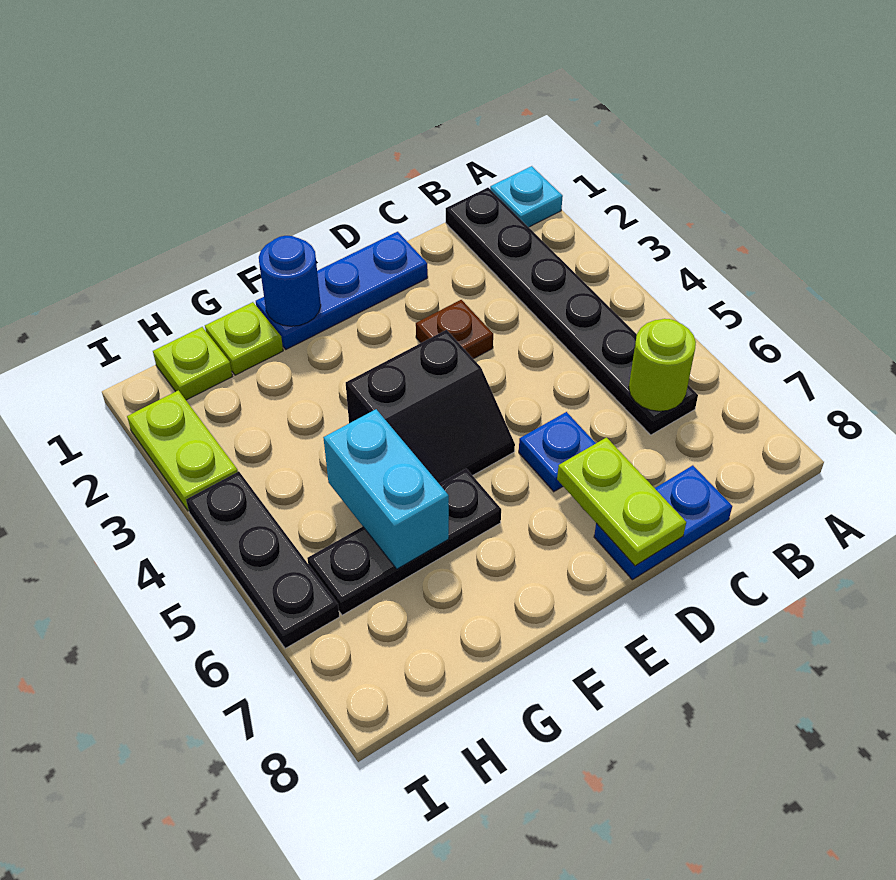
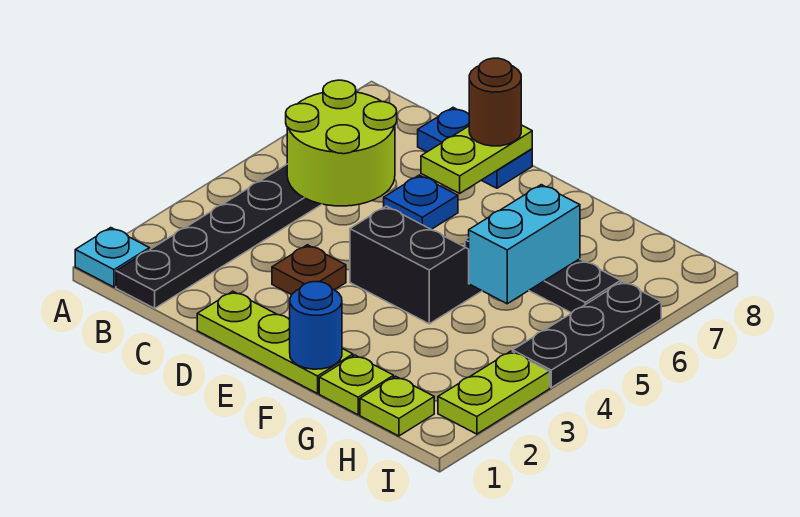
lime round brick B6 level 2 -> lime round brick B5:C6 level 2
blue plate D1:F1 level 1 -> lime plate D1:F1 level 1
none -> brown round brick D8 level 3

